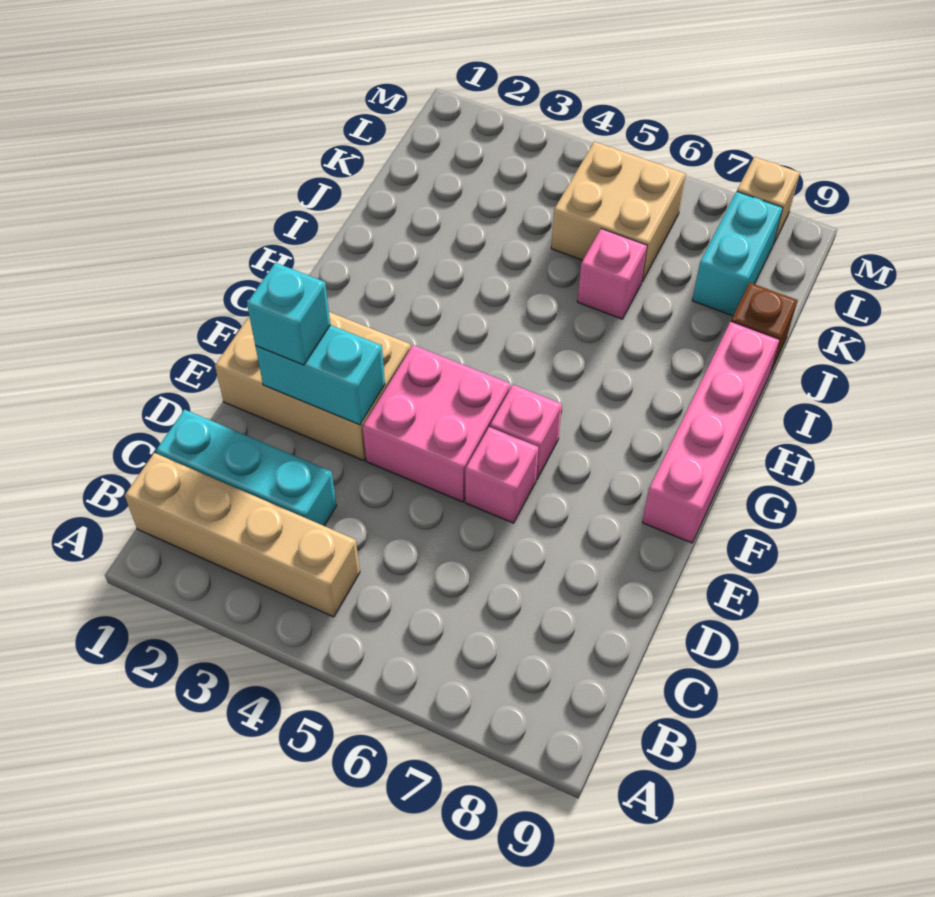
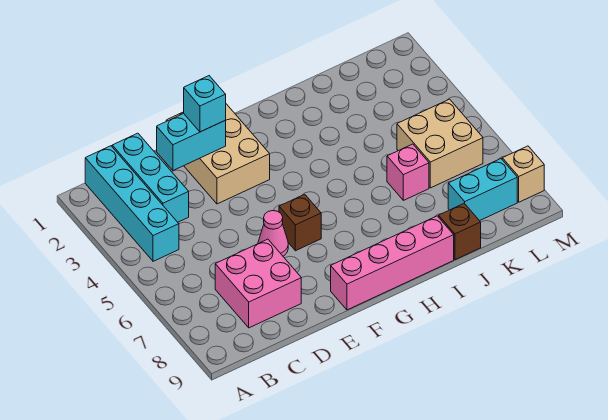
tan brick B1:B4 level 1 -> cyan brick B1:B4 level 1
cyan brick E2:E3 level 2 -> cyan brick D2:E2 level 2
pink brick E4:F5 level 1 -> pink brick C7:D8 level 1
pink brick E6 level 1 -> pink cone E6 level 1
pink brick F6 level 1 -> brown brick F6 level 1

